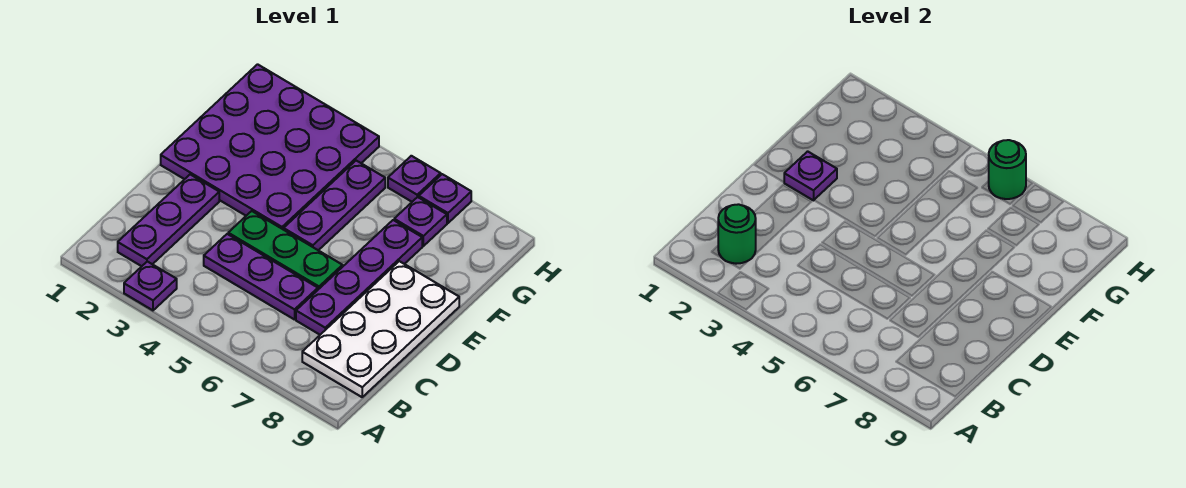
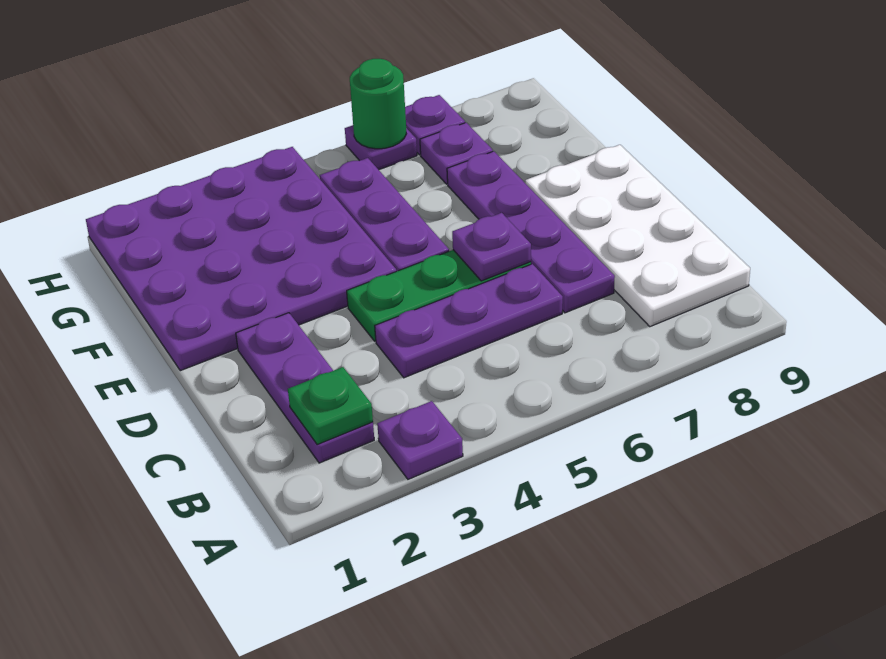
green round brick B2 level 2 -> green plate B2 level 2
purple plate E2 level 2 -> purple plate D6 level 2

